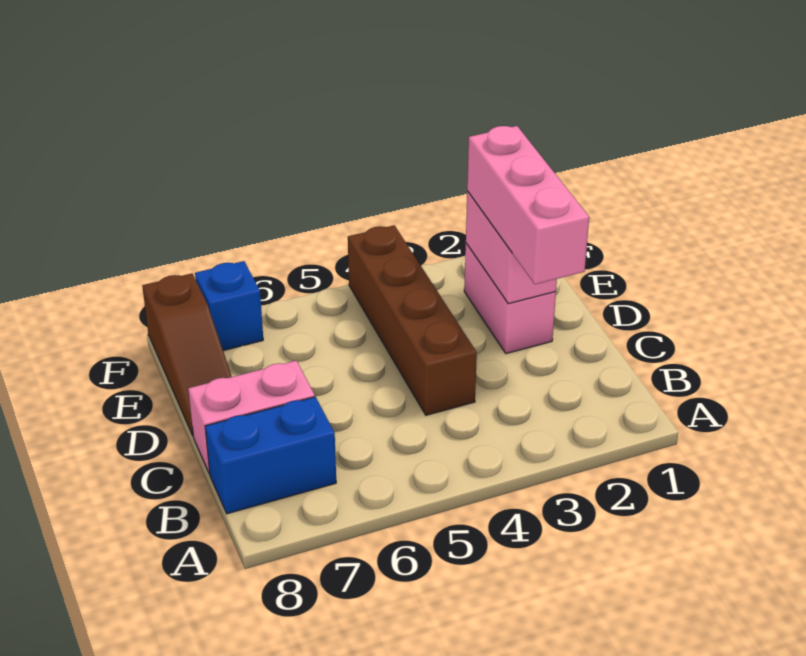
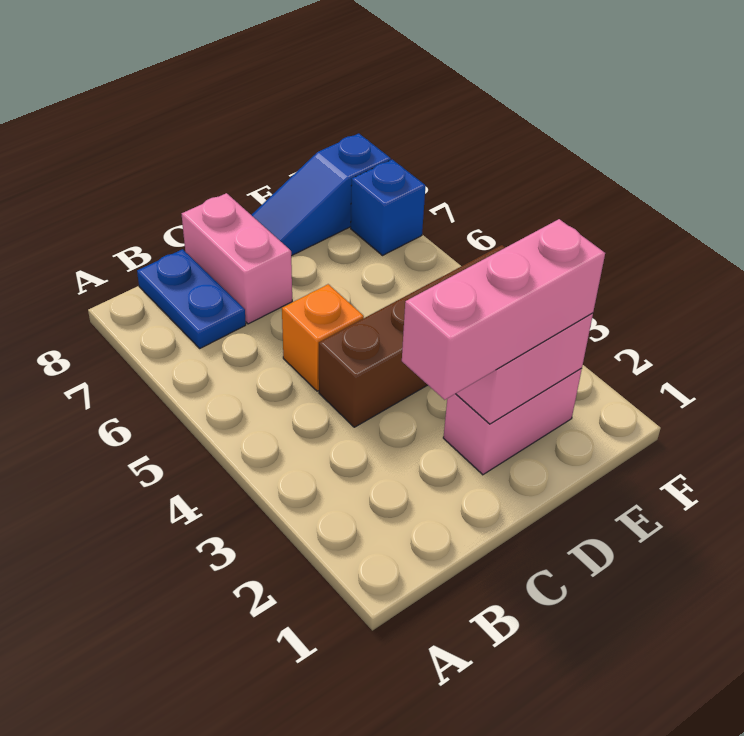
blue brick B7:B8 level 1 -> blue plate B7:B8 level 1
none -> orange brick C5 level 1
brown slope D8:F8 level 1 top F -> blue slope D8:F8 level 1 top F

